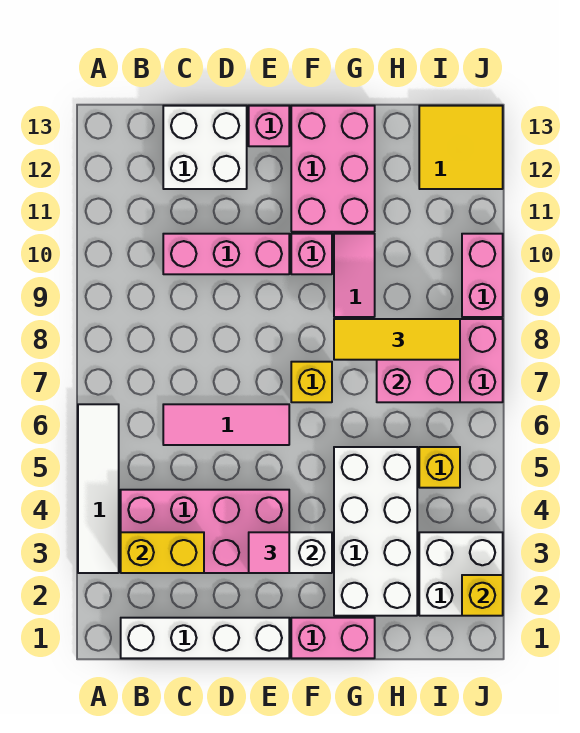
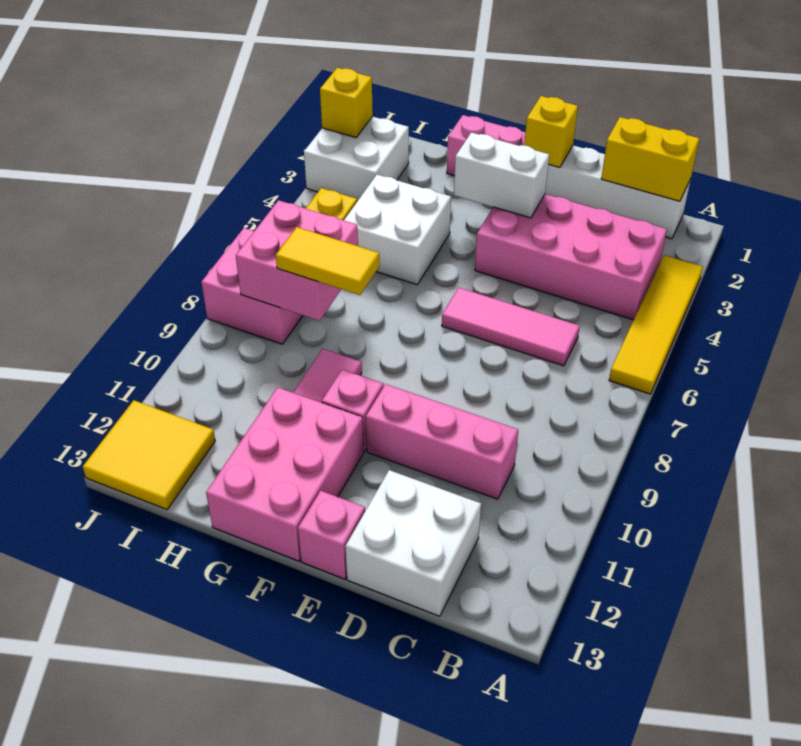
white tile A3:A6 level 1 -> yellow tile A3:A6 level 1
yellow brick B3:C3 level 2 -> yellow brick B1:C1 level 2
pink tile E3 level 3 -> none
yellow brick F7 level 1 -> yellow brick E1 level 2
white brick G2:H5 level 1 -> white brick G4:H5 level 1
yellow tile G8:I8 level 3 -> yellow tile G8:H8 level 3
pink brick J9:J10 level 1 -> none

